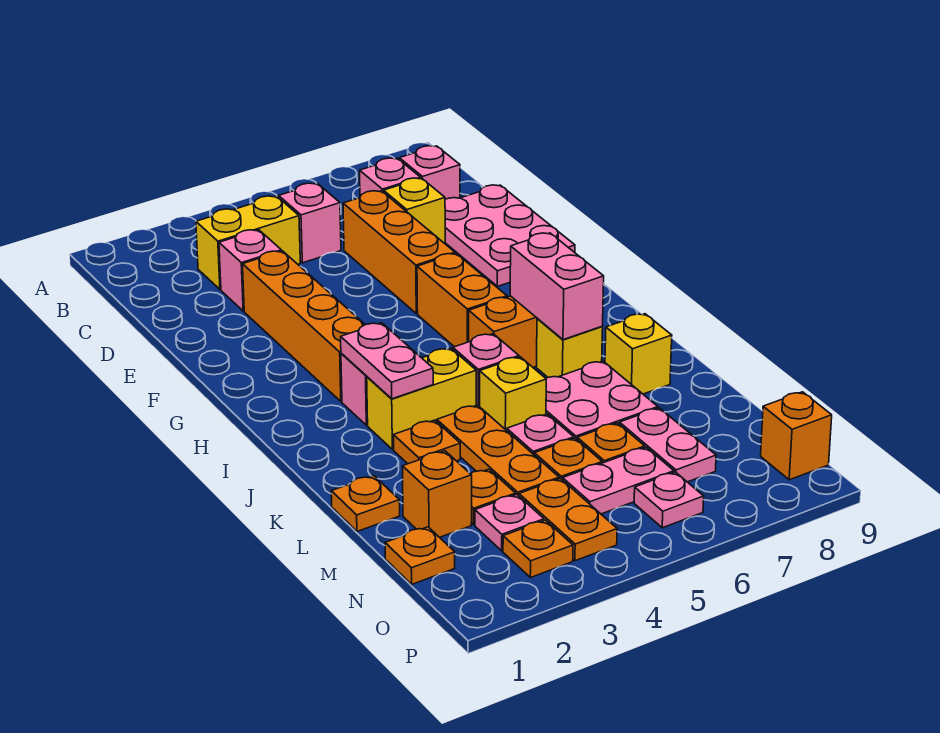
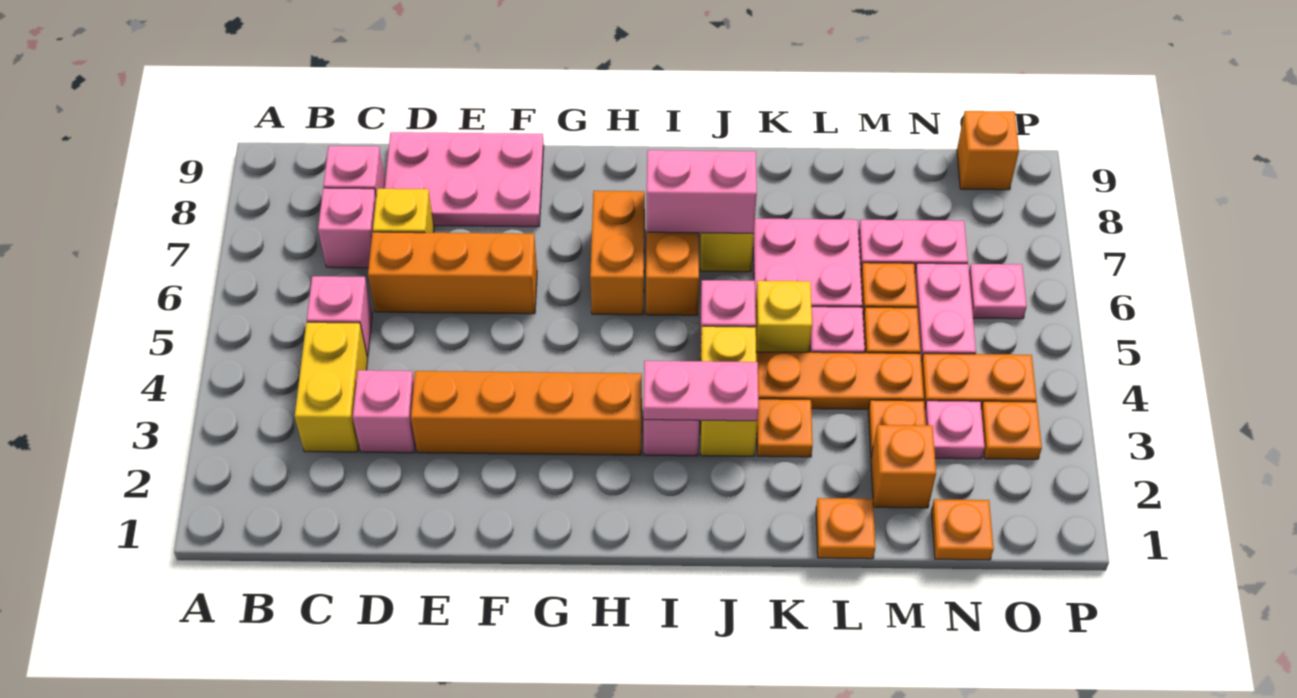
orange brick G6:H6 level 1 -> orange brick H6:H7 level 1
yellow brick K8 level 1 -> none

